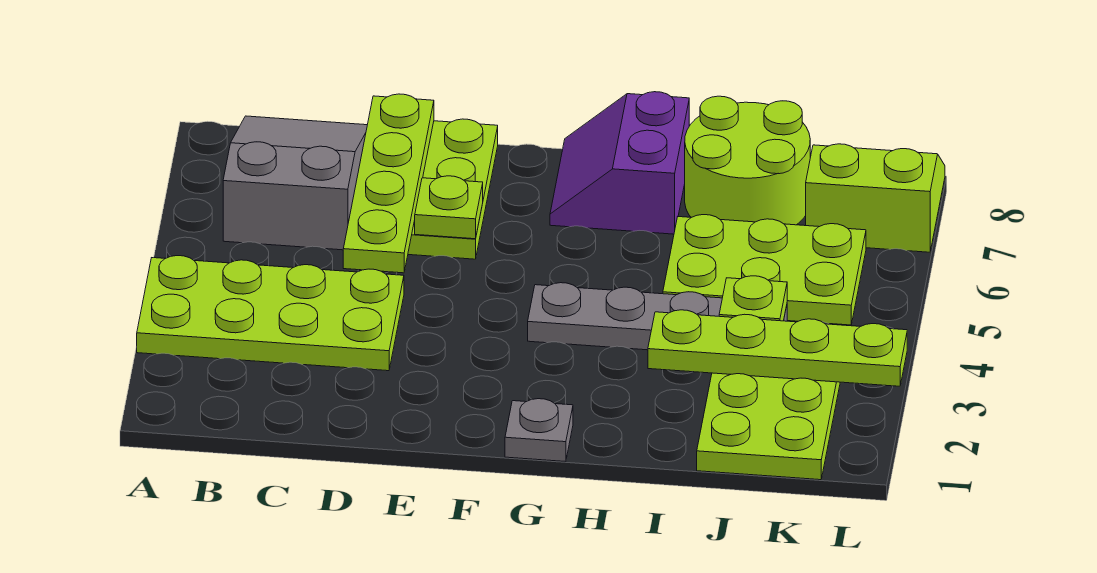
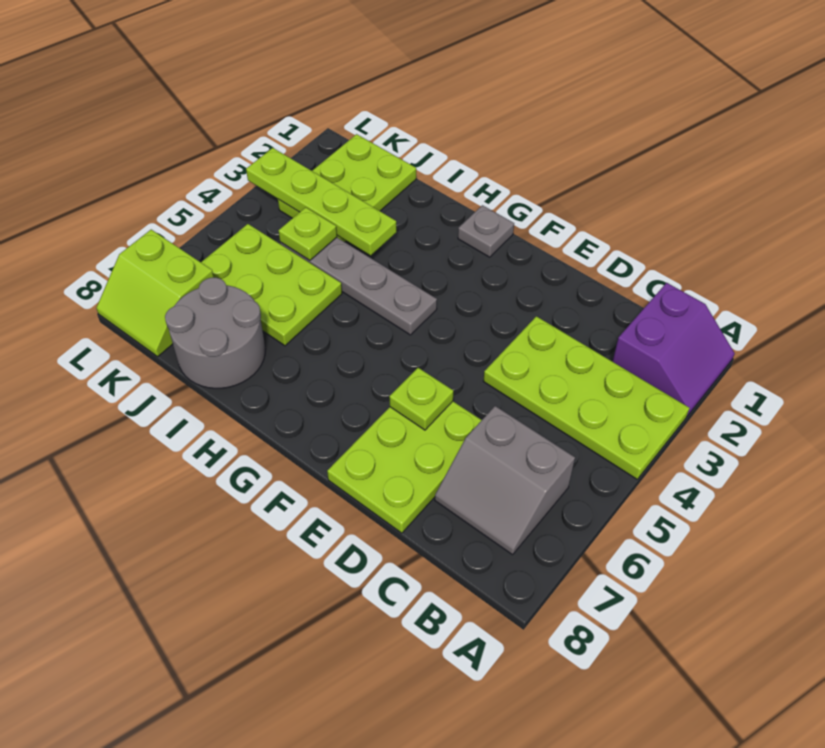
grey slope B6:C8 level 1 top 6 -> grey slope B6:C7 level 1 top 6
lime plate D5:D8 level 2 -> none
purple slope G7:H8 level 1 top H -> purple slope A1:B2 level 1 top B
lime round brick I7:J8 level 1 -> grey round brick I7:J8 level 1

